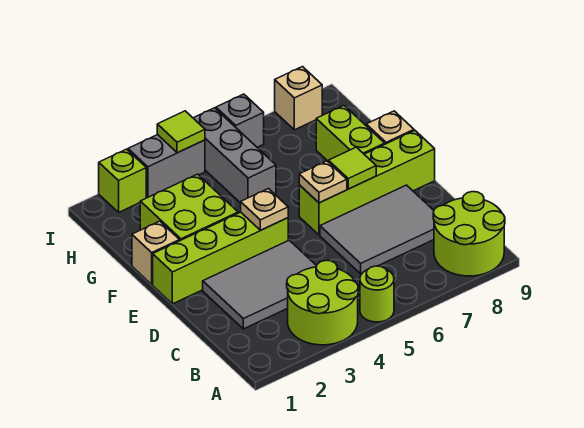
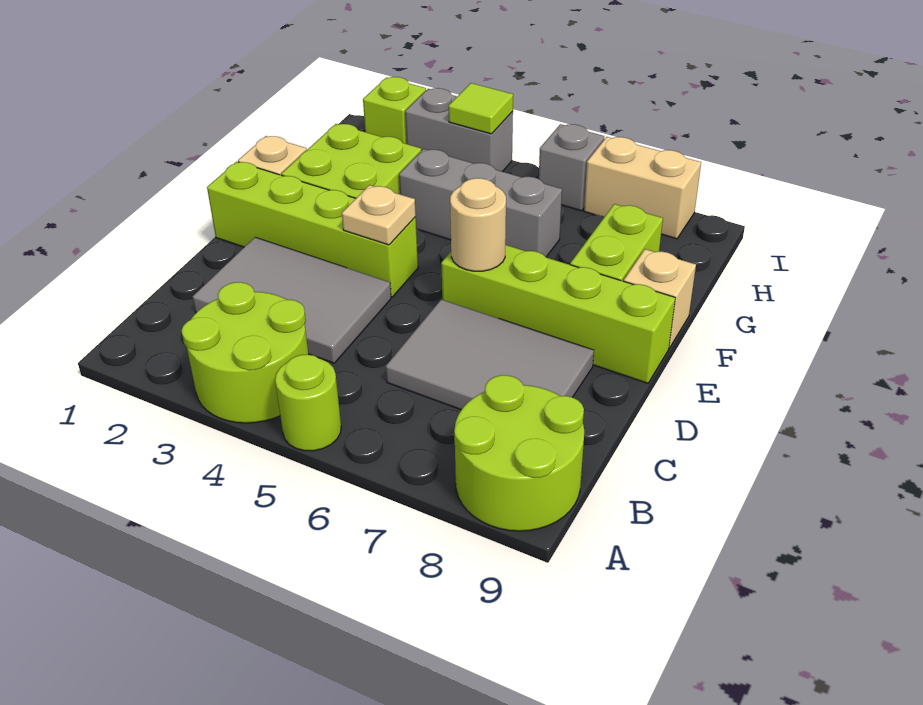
tan plate E6 level 2 -> tan round brick E6 level 2
lime tile E7 level 2 -> none
grey brick G5:I5 level 1 -> grey brick G4:G6 level 1
tan brick I8 level 1 -> tan brick I7:I8 level 1

